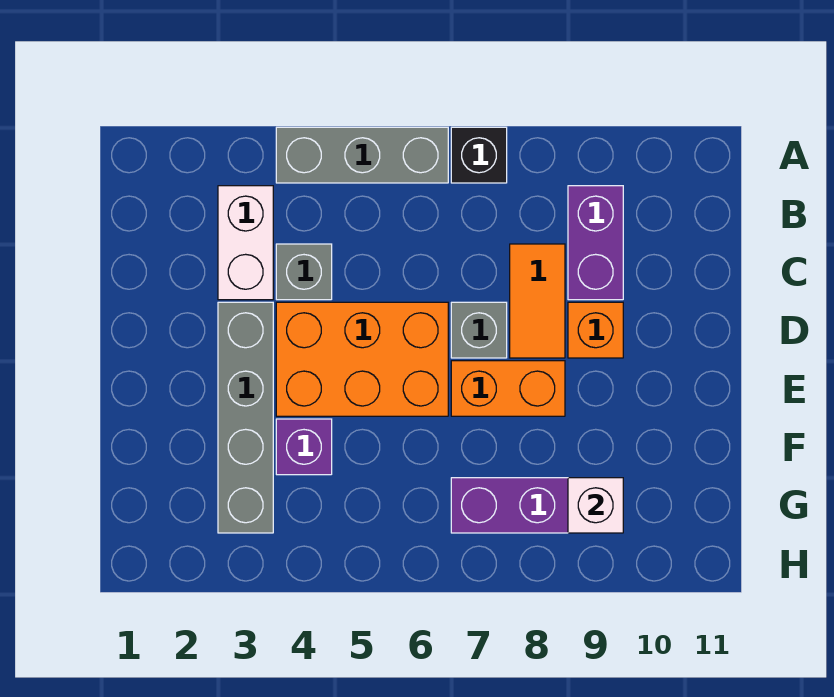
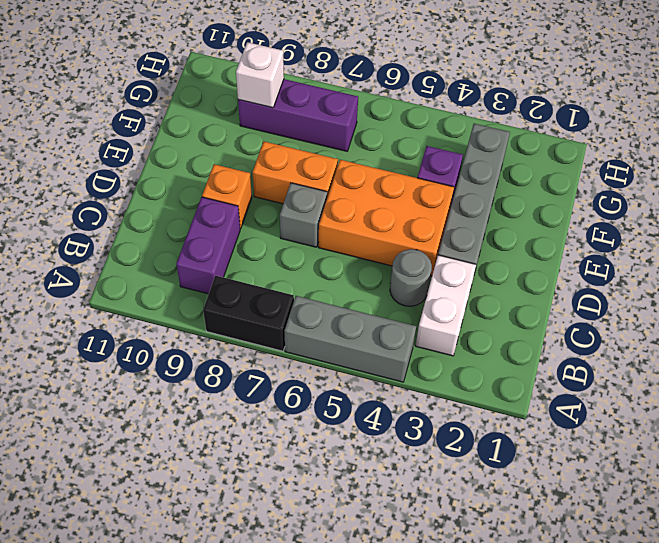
black brick A7 level 1 -> black brick A7:A8 level 1
grey brick C4 level 1 -> grey round brick C4 level 1
orange tile C8:D8 level 1 -> none

